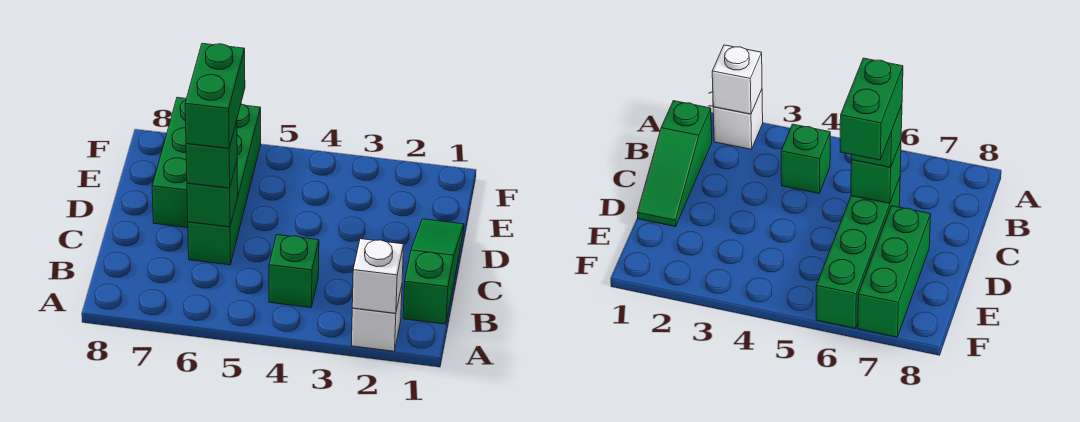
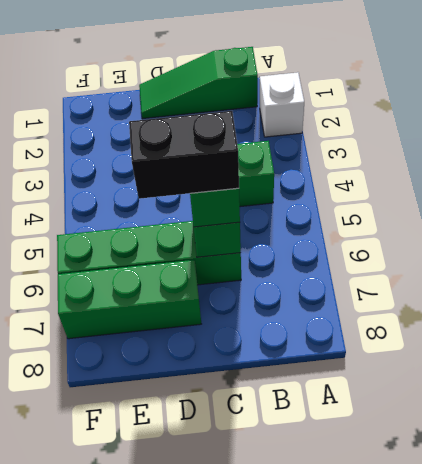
white brick A2 level 2 -> none
green brick C6:D6 level 4 -> black brick C6:D6 level 4

